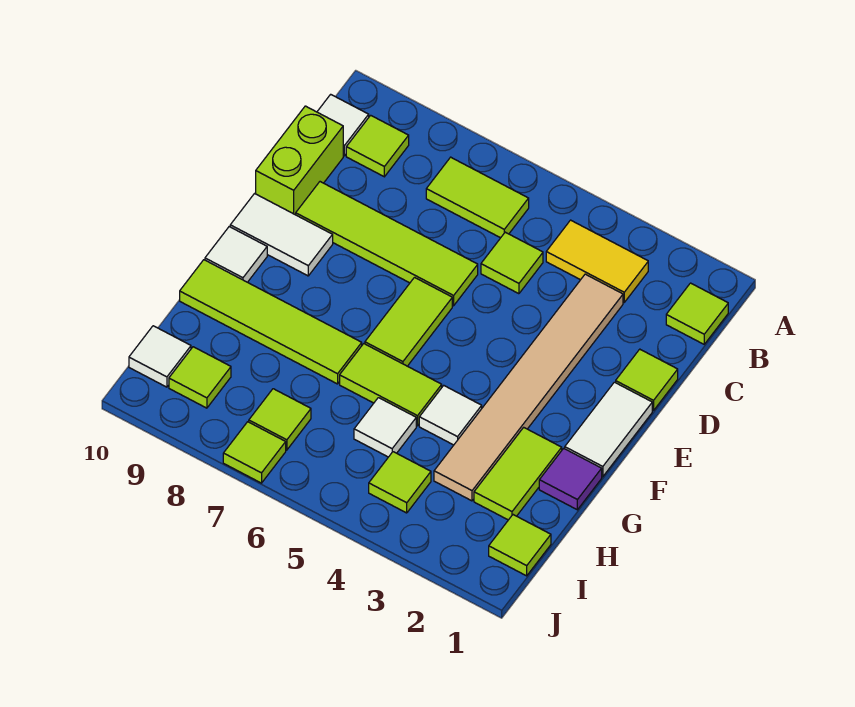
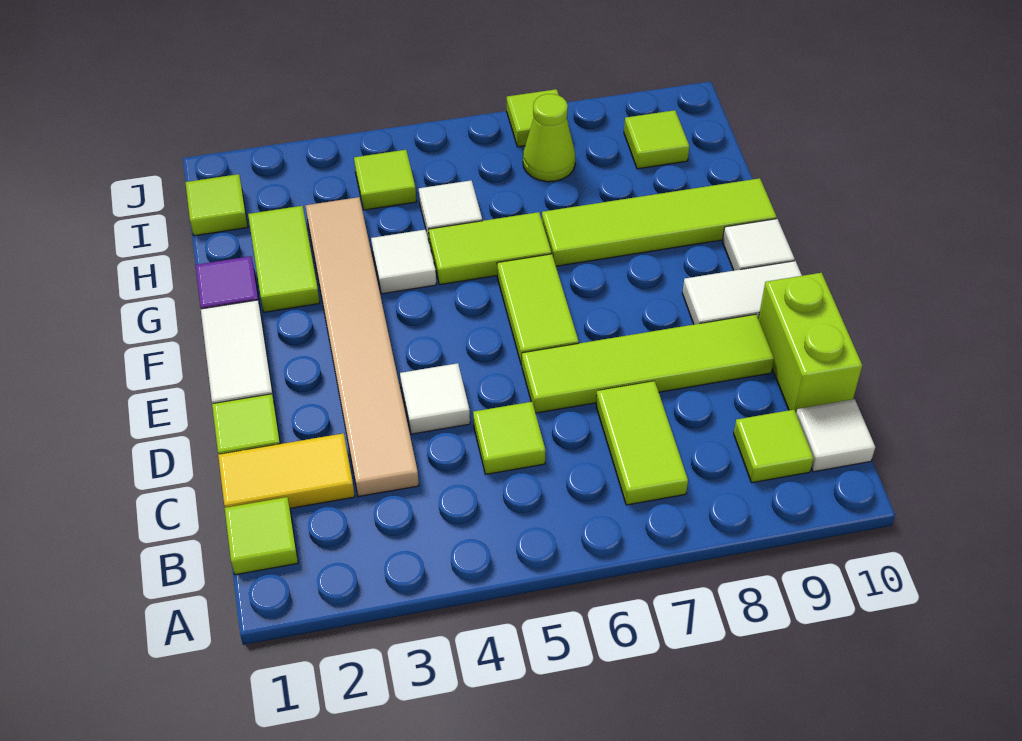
yellow tile B3:B4 level 1 -> yellow tile C1:C2 level 1
lime tile B6:B7 level 1 -> lime tile B7:C7 level 1
lime tile I7 level 1 -> lime cone I7 level 1
white tile I10 level 1 -> white tile D4 level 1

